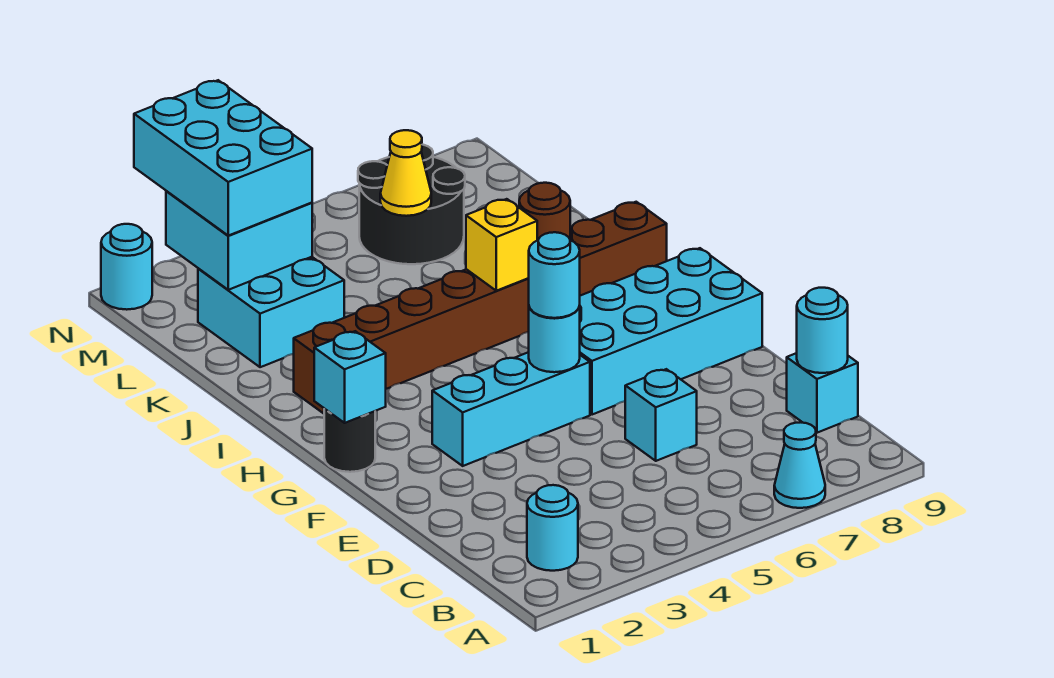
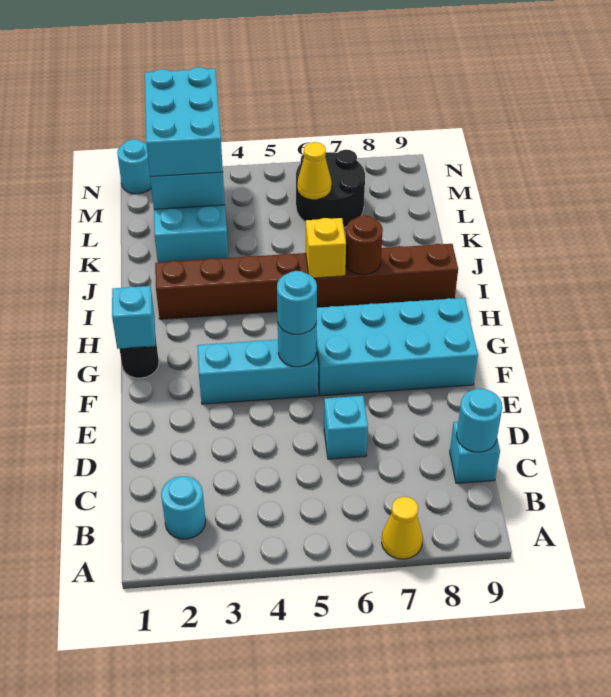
cyan cone A7 level 1 -> yellow cone A7 level 1

